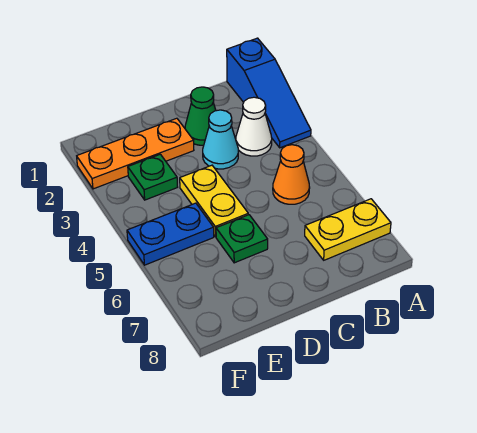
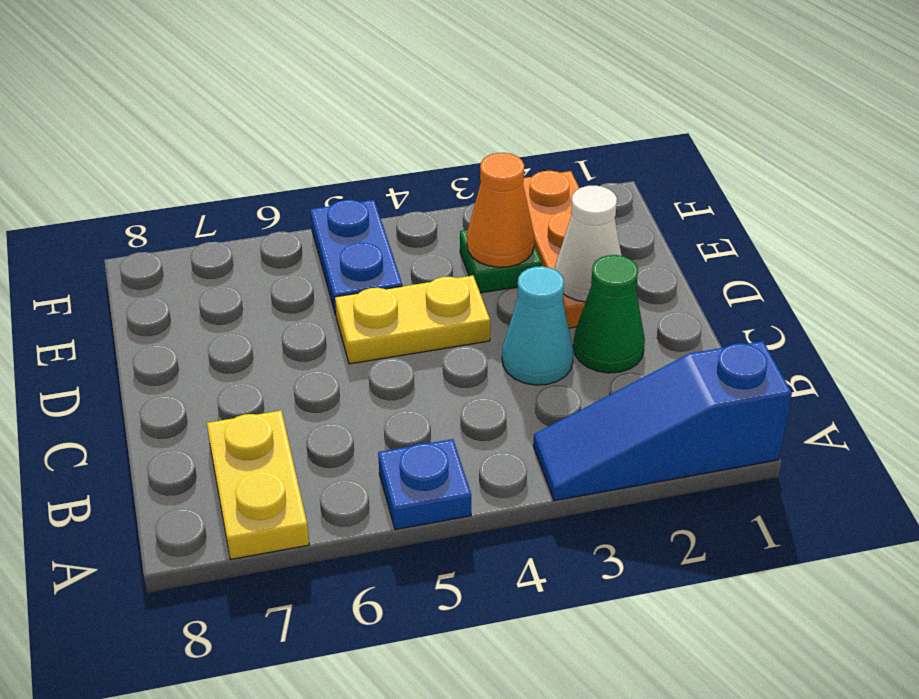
none -> blue plate A5 level 1
white cone B3 level 1 -> white cone D2 level 2
orange cone B5 level 1 -> orange cone E3 level 2
green plate D6 level 1 -> none

